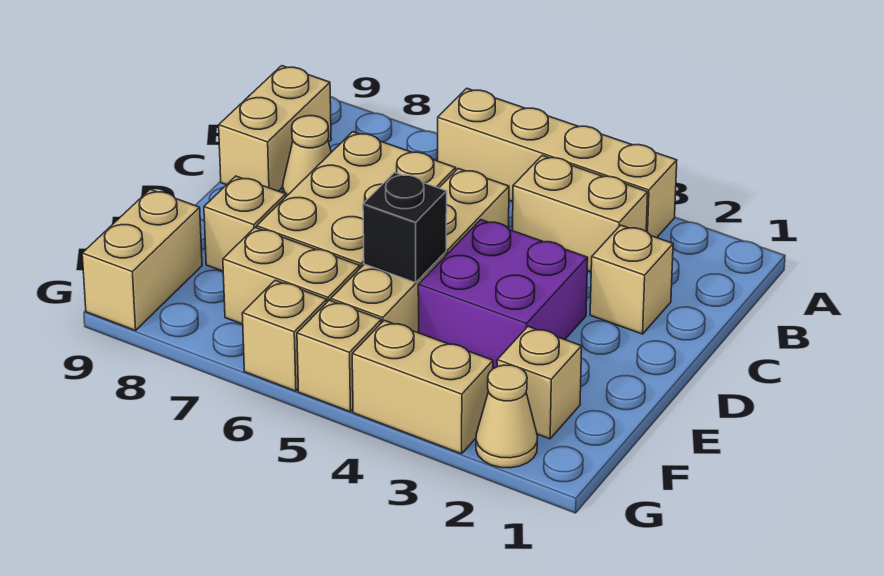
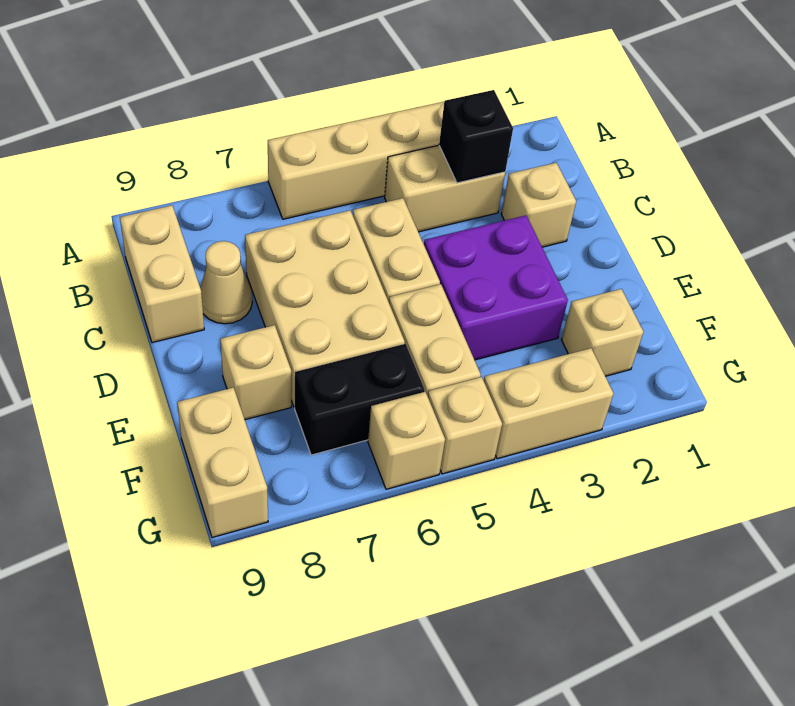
black brick E5 level 2 -> black brick B3 level 2
tan brick F6:F7 level 1 -> black brick F6:F7 level 1
tan cone G2 level 1 -> none

